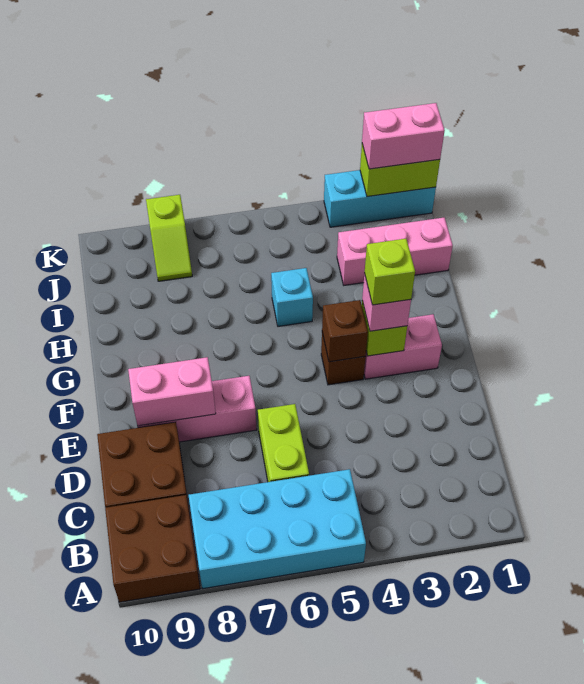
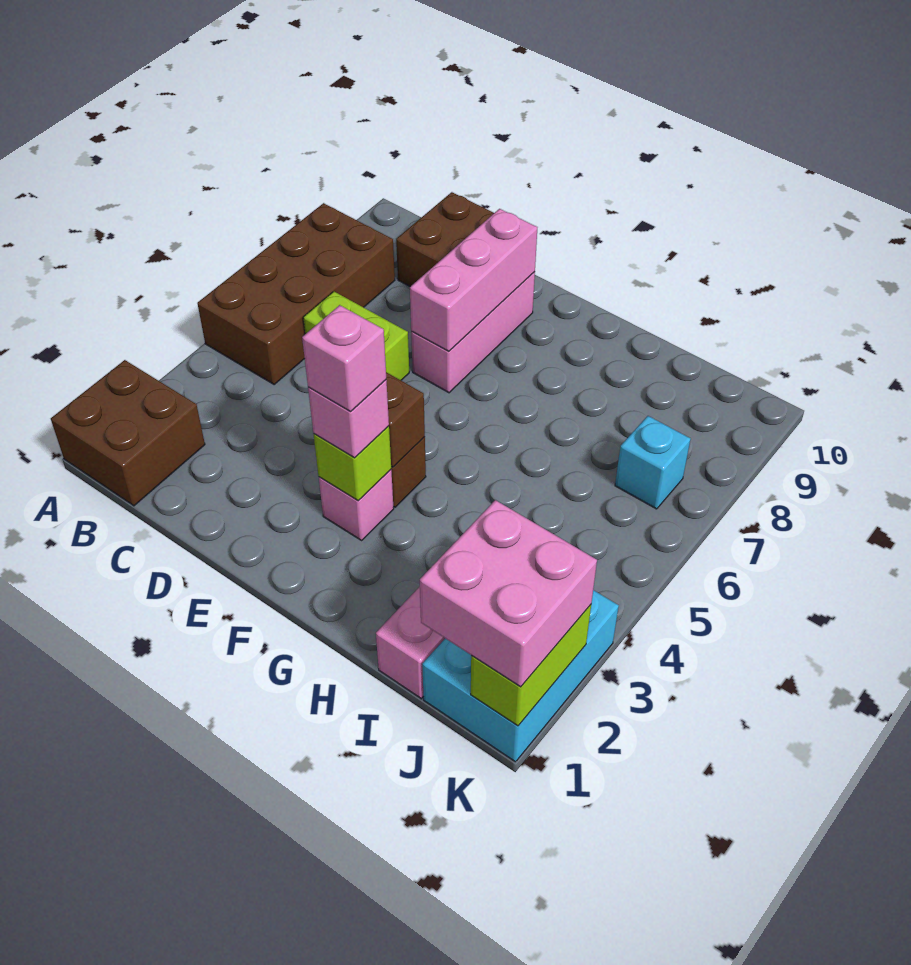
cyan brick A5:B8 level 1 -> brown brick A5:B8 level 1
brown brick A9:B10 level 1 -> brown brick A1:B2 level 1
pink brick E8:E9 level 2 -> pink brick E7:E9 level 2
pink brick F2:F3 level 1 -> pink brick F3 level 1
lime brick F3 level 4 -> pink brick F3 level 4
cyan brick H5 level 1 -> cyan brick J7 level 1
lime slope J8:K8 level 1 top K -> none
cyan brick K1:K3 level 1 -> cyan brick J1:K3 level 1
pink brick K1:K2 level 3 -> pink brick J1:K2 level 3

